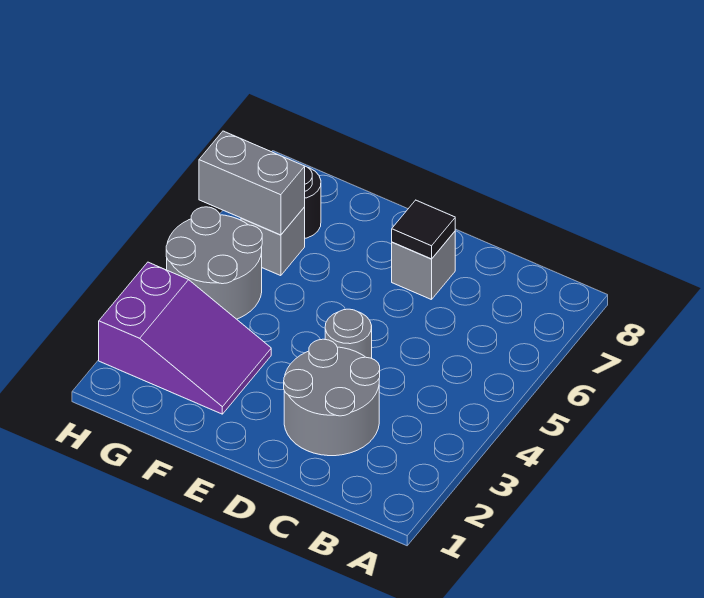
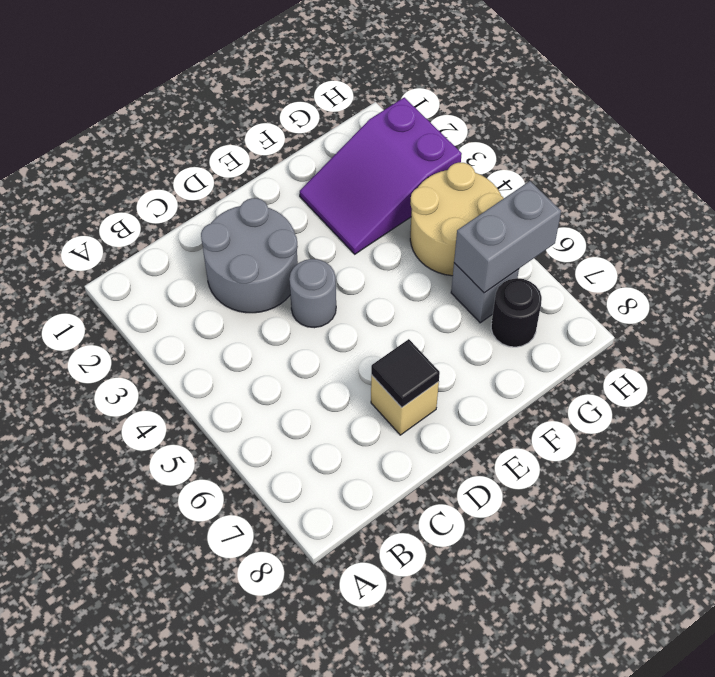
grey brick D7 level 1 -> tan brick D7 level 1
grey round brick G4:H5 level 1 -> tan round brick G4:H5 level 1

